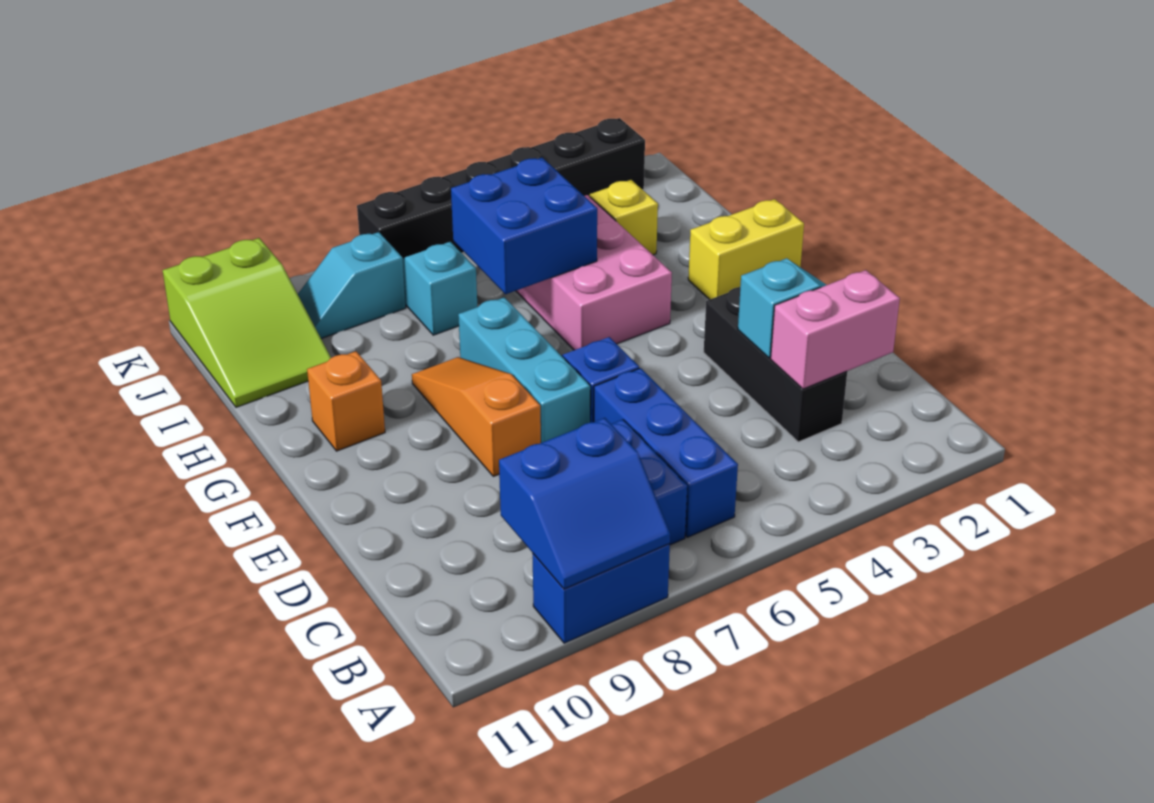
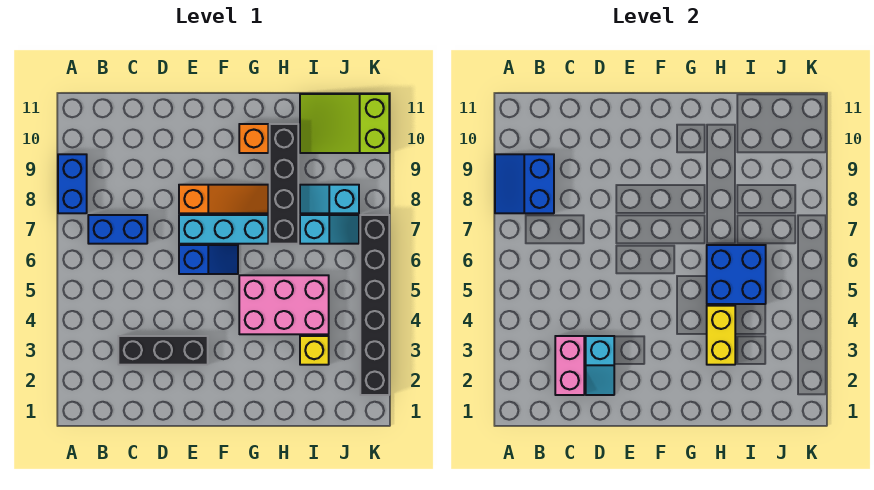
blue brick B6:D6 level 1 -> none
yellow brick G1:G2 level 1 -> yellow brick H3:H4 level 2
none -> black brick H7:H10 level 1
cyan slope J8:J9 level 1 top 8 -> cyan slope I8:J8 level 1 top J

